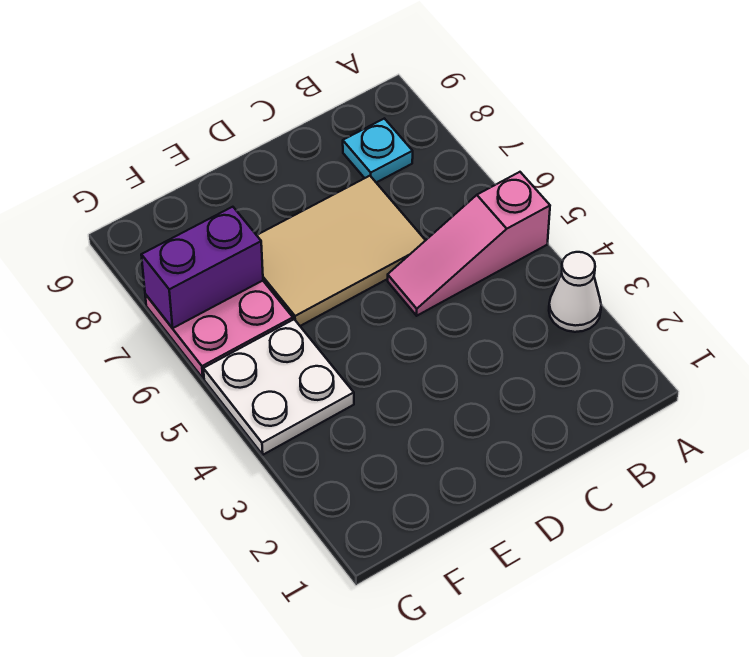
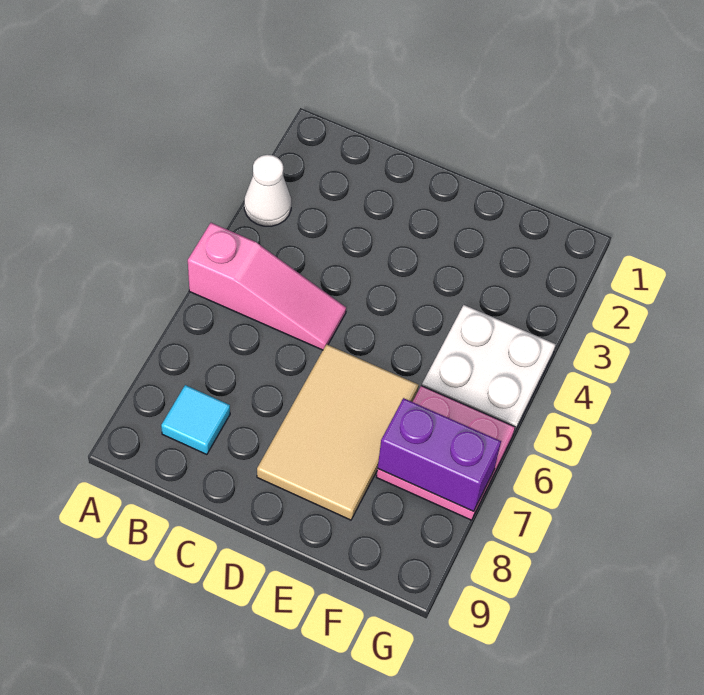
cyan plate B8 level 1 -> cyan tile B8 level 1
tan tile C6:E7 level 1 -> tan tile D6:E8 level 1

